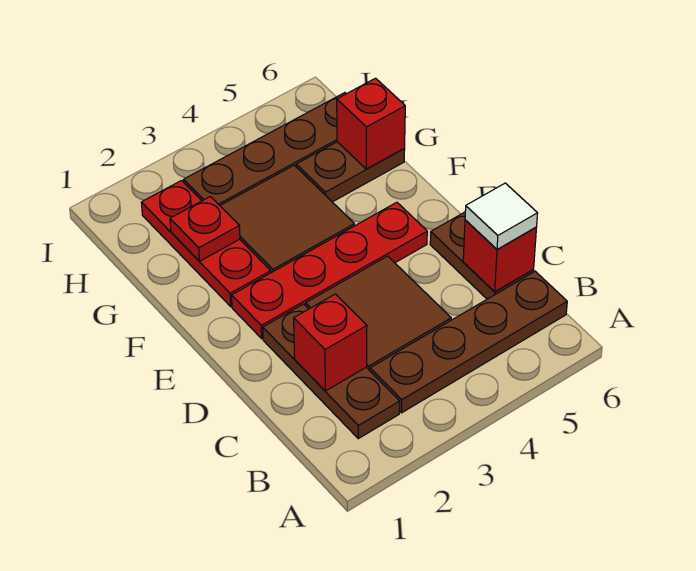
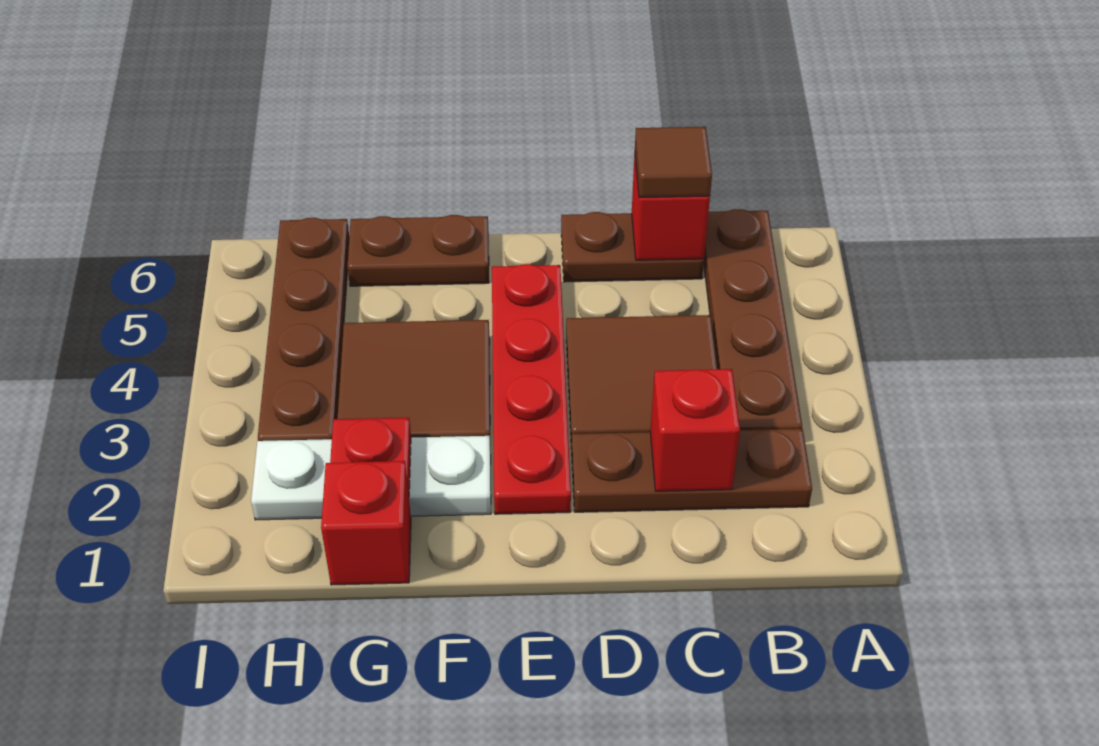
white tile C6 level 3 -> brown tile C6 level 3
red plate F2:H2 level 1 -> white plate F2:H2 level 1
brown plate G5:G6 level 1 -> brown plate F6:G6 level 1
red brick G6 level 2 -> red brick G1 level 1

